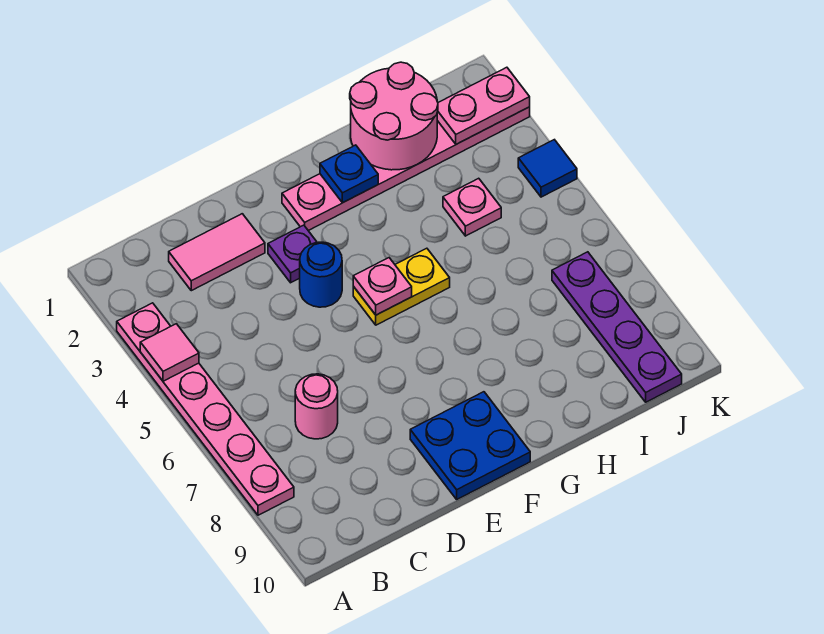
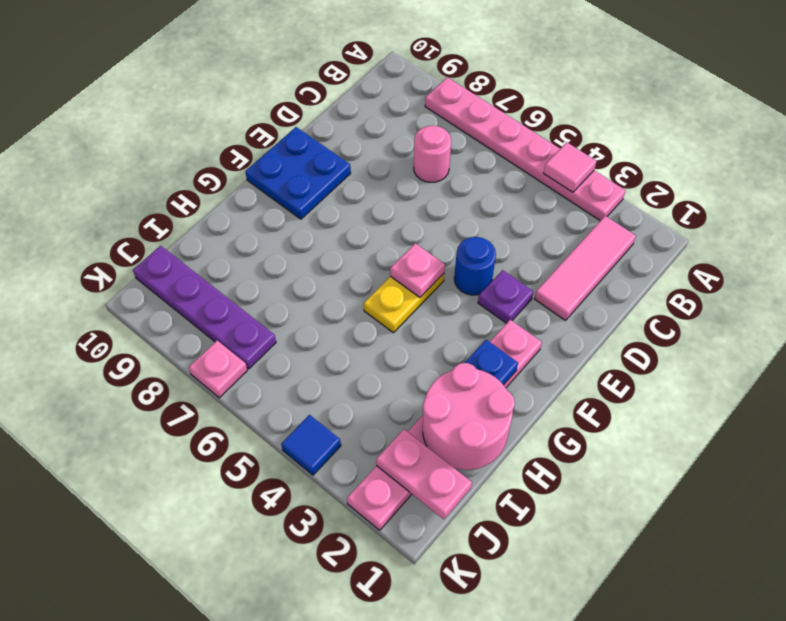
pink tile C2:D2 level 1 -> pink tile B2:D2 level 1
pink plate I4 level 1 -> pink plate K7 level 1
pink plate J2:K2 level 2 -> pink plate J1:J2 level 2

